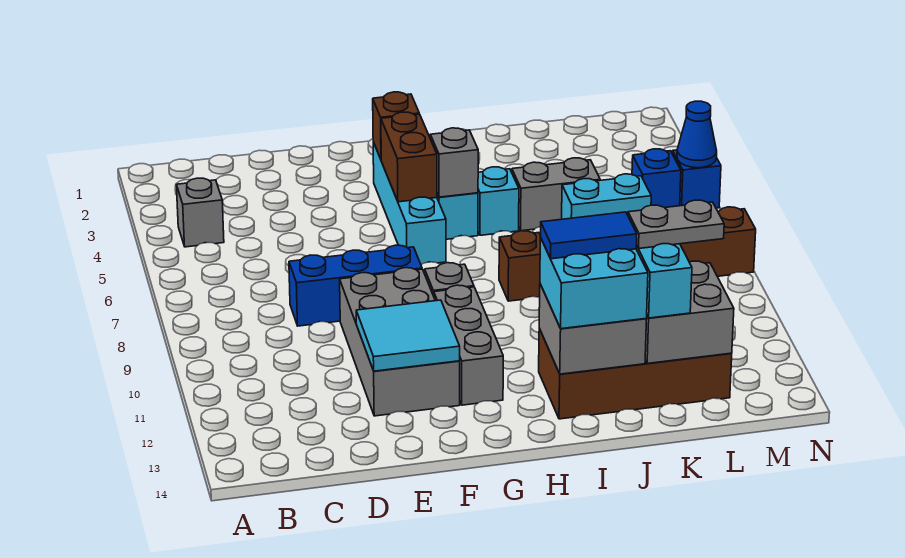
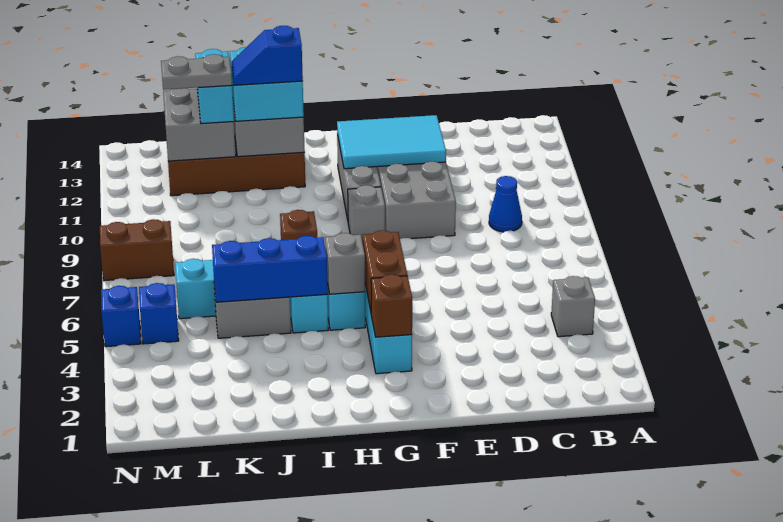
blue brick D8:F8 level 1 -> blue brick I5:K5 level 2
cyan tile E11:F12 level 2 -> cyan tile E11:G12 level 2
blue tile I12:J12 level 4 -> blue slope I12:J12 level 4 top I
blue cone N5 level 2 -> blue cone C9 level 1

